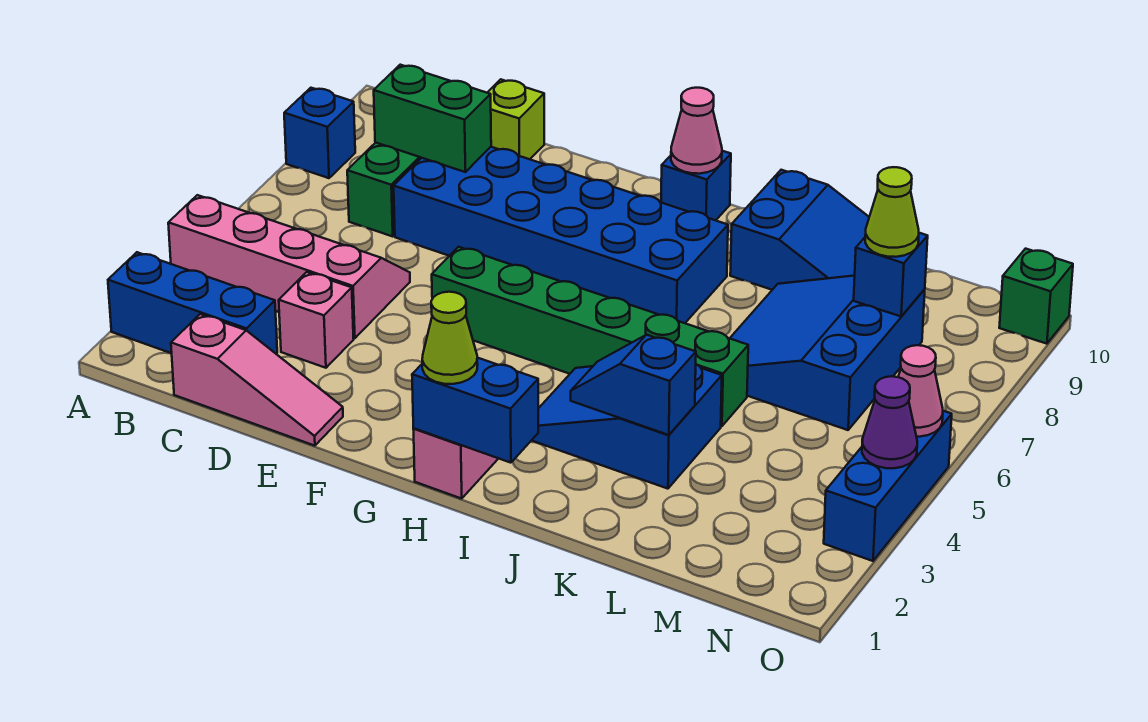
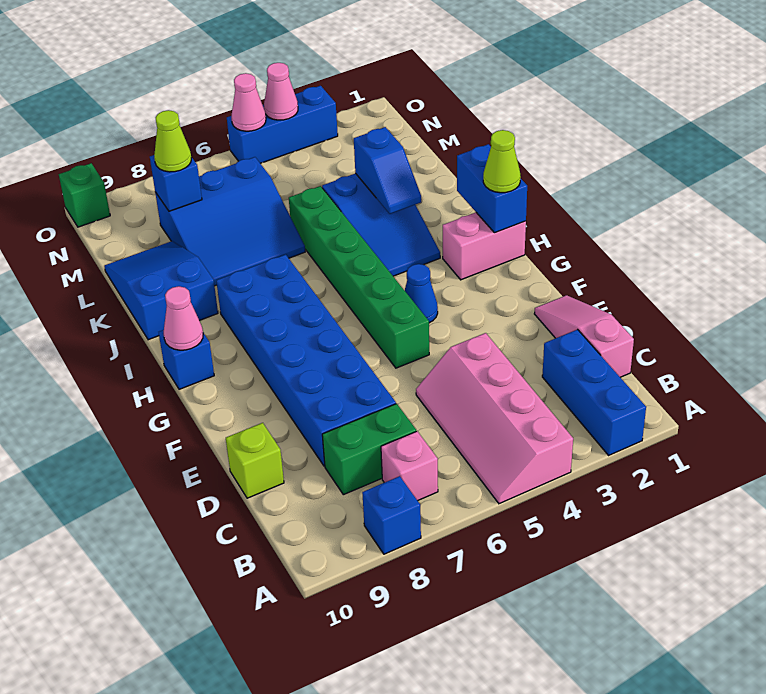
green brick C8:D8 level 2 -> none
pink brick D3 level 1 -> pink brick B7 level 1
none -> blue cone G4 level 1
purple cone O4 level 2 -> pink cone O4 level 2

